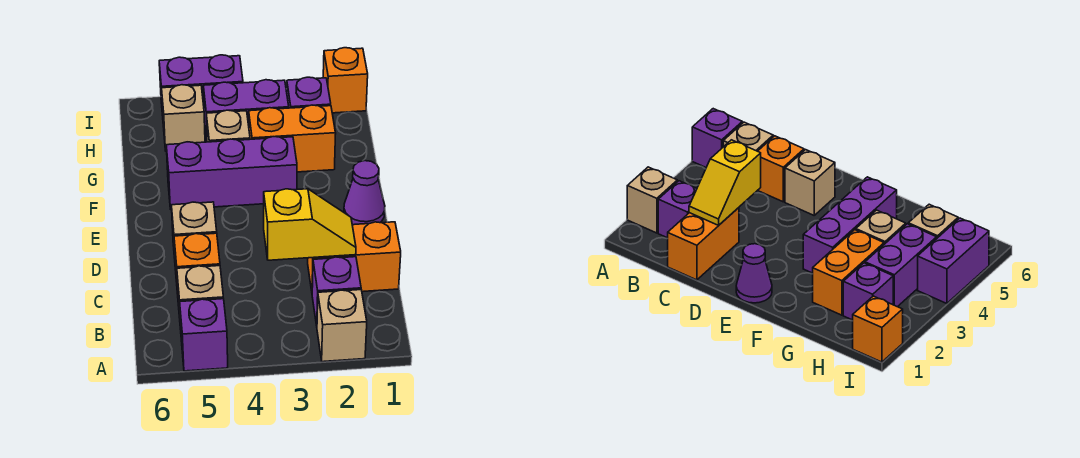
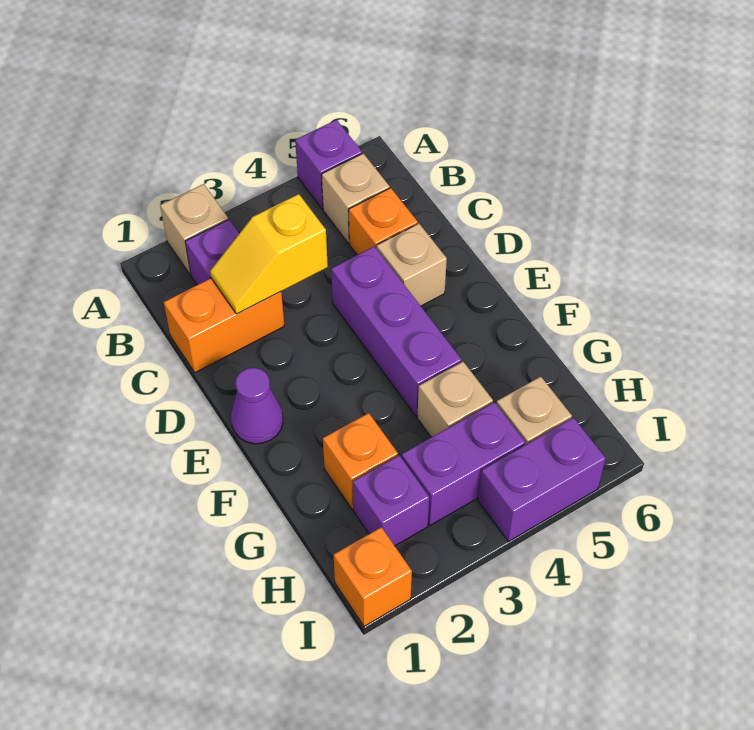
purple brick F3:F5 level 1 -> purple brick D4:F4 level 1
orange brick G2:G3 level 1 -> orange brick G2 level 1

